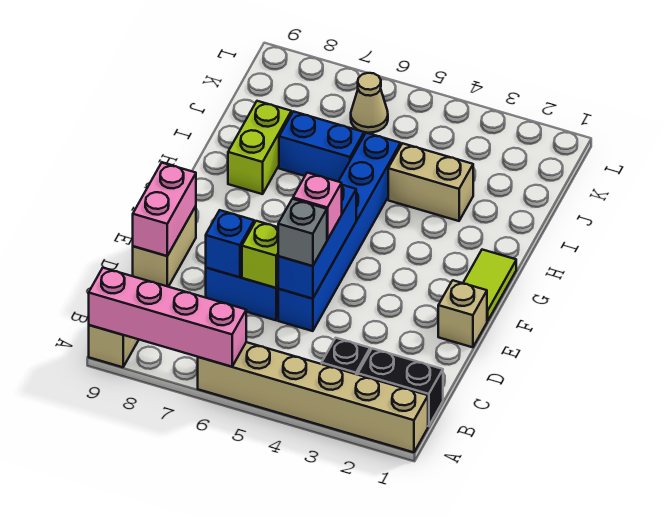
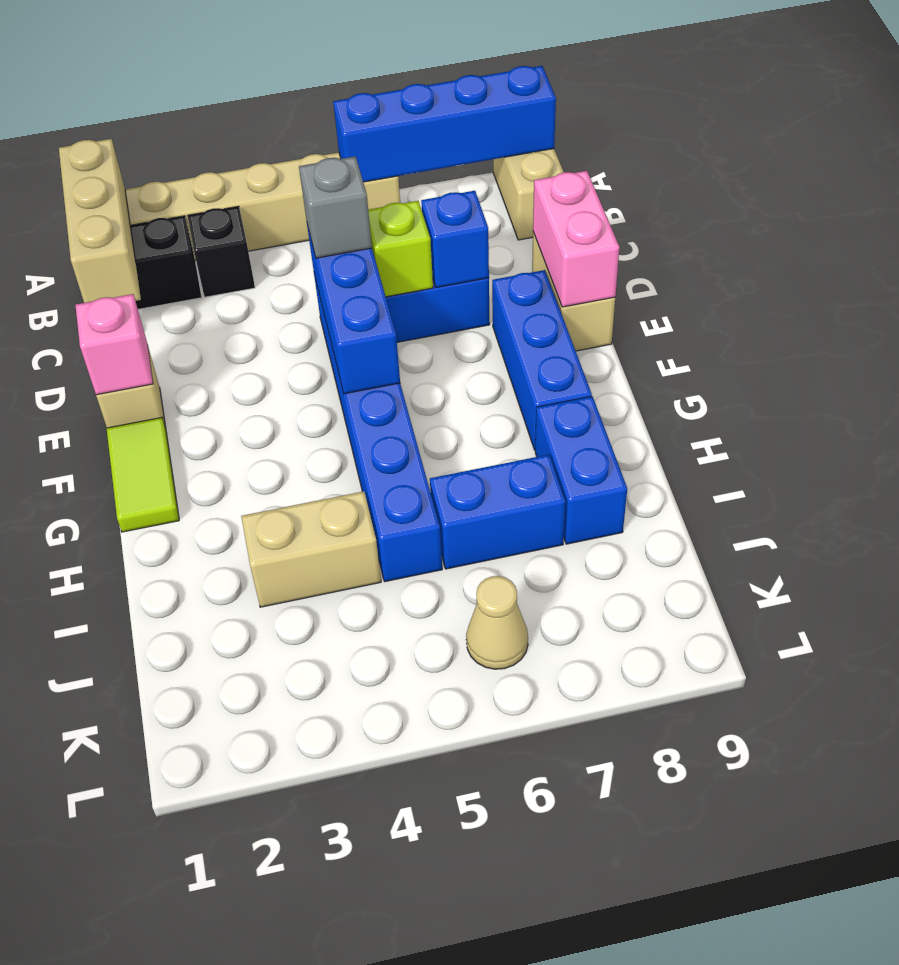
none -> tan brick A1:C1 level 2
pink brick A6:A9 level 2 -> blue brick A6:A9 level 2
pink brick E5 level 3 -> pink brick E1 level 2
none -> blue brick E8:G8 level 1
lime brick H8:I8 level 1 -> blue brick H8:I8 level 1

